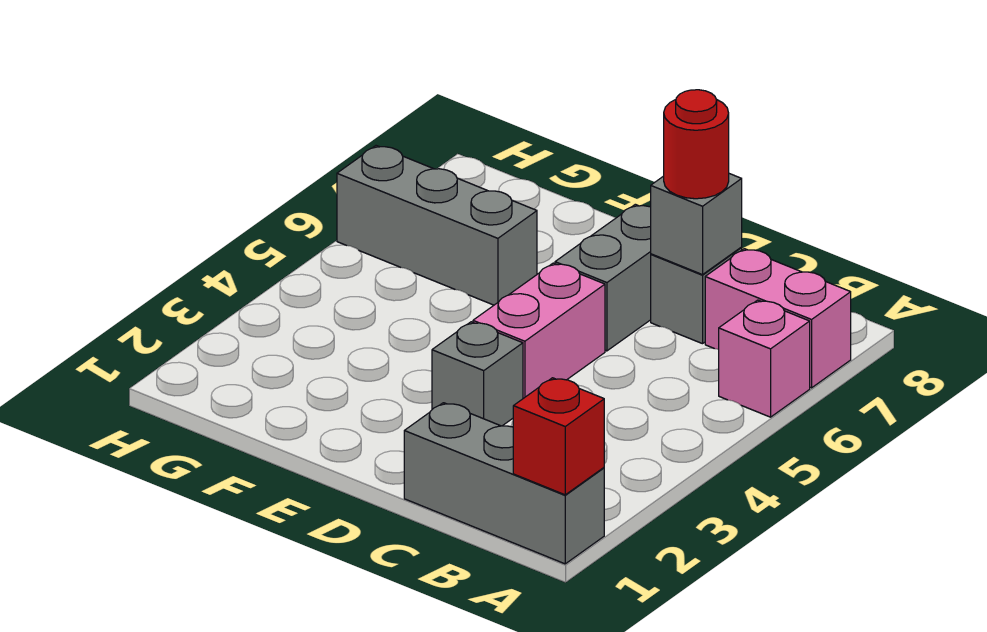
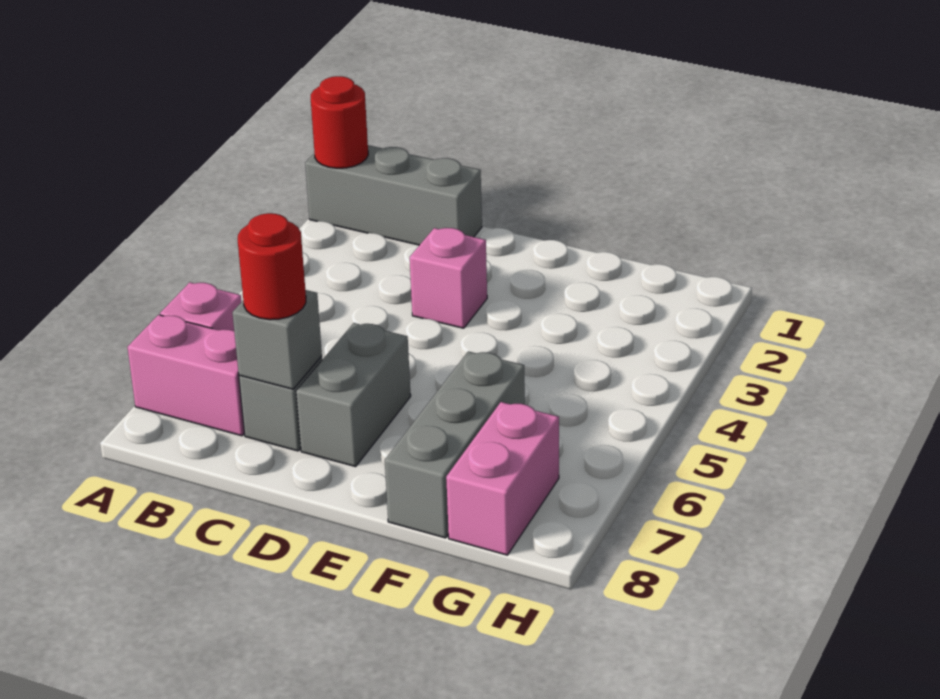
red brick A1 level 2 -> red round brick A1 level 2
grey brick D3 level 1 -> pink brick D3 level 1
pink brick D4:D5 level 1 -> pink brick G7:G8 level 1
grey brick F6:H6 level 1 -> grey brick F6:F8 level 1

